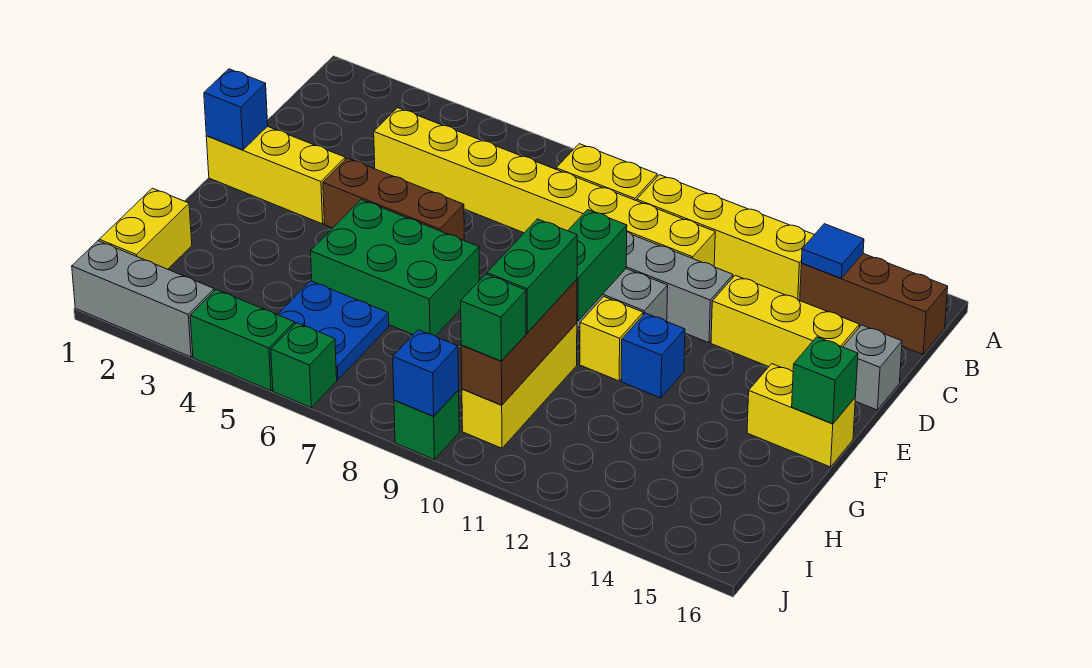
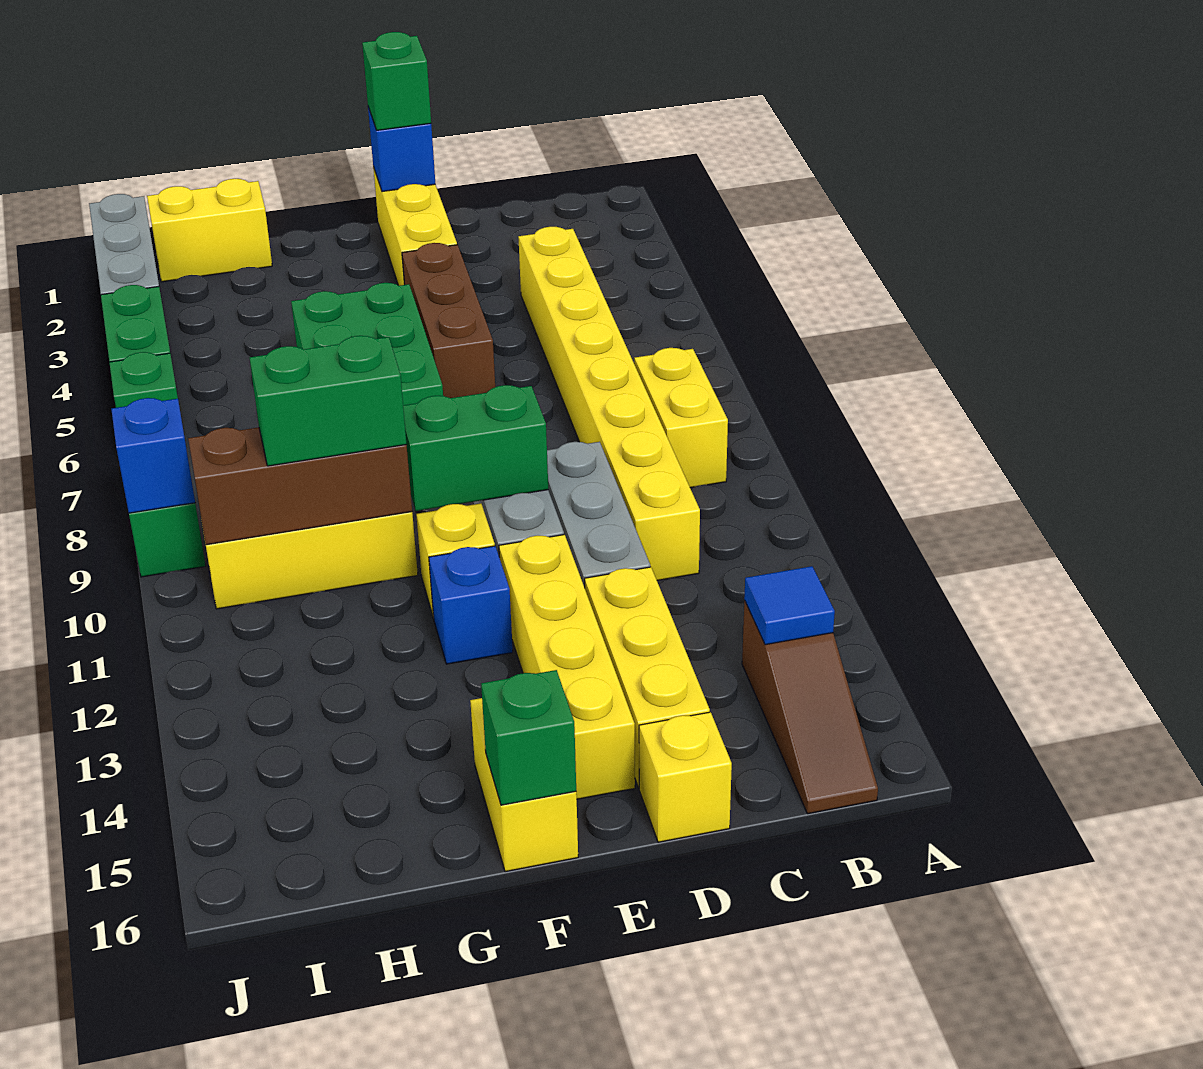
yellow brick B10:B13 level 1 -> yellow brick E12:E15 level 1
brown brick B14:B16 level 1 -> brown slope B14:B16 level 1 top 14
grey brick D16 level 1 -> yellow brick D16 level 1
blue plate H5:I6 level 1 -> none
green brick I10 level 3 -> green brick E1 level 3

